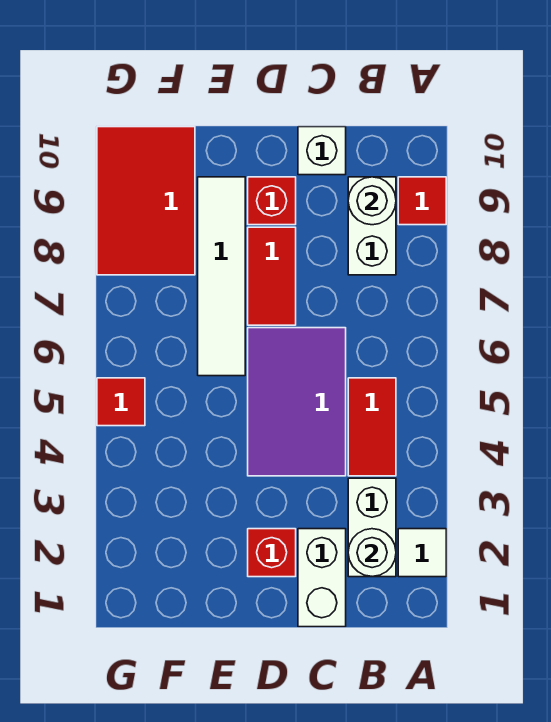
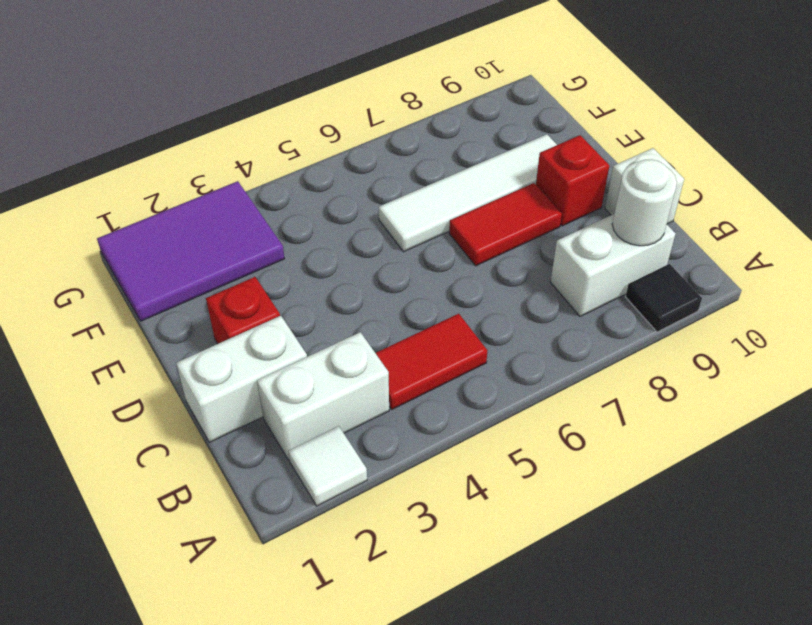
red tile A9 level 1 -> black tile A9 level 1
white round brick B2 level 2 -> none
purple tile C4:D6 level 1 -> purple tile F1:G3 level 1
red tile F8:G10 level 1 -> none
red tile G5 level 1 -> none

